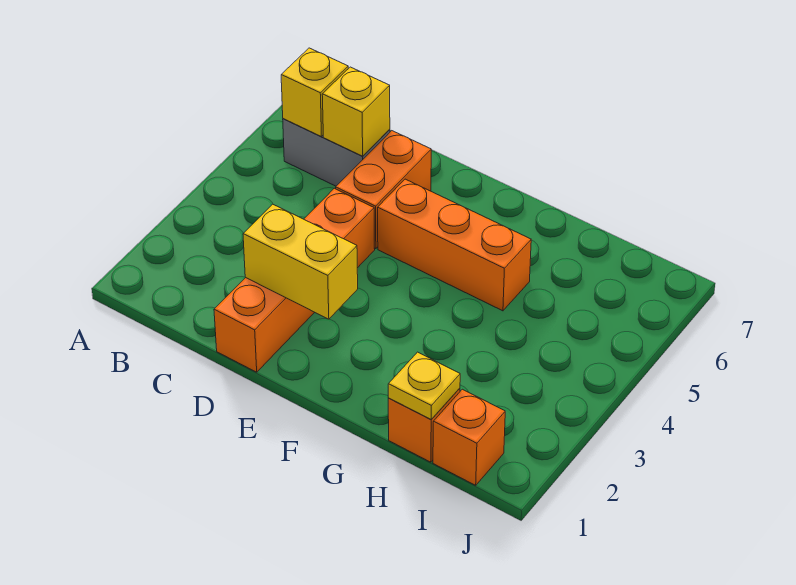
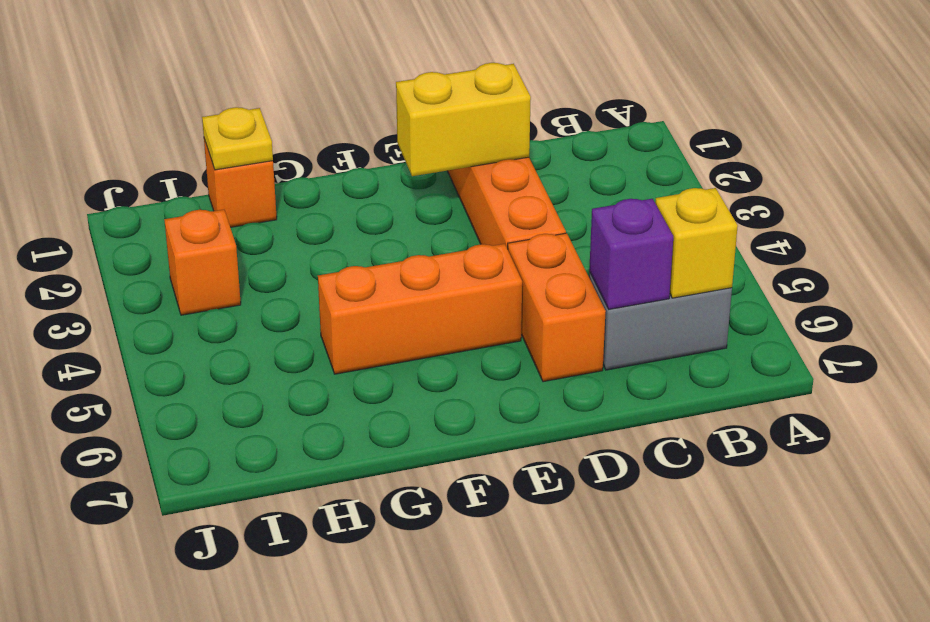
yellow brick C6 level 2 -> purple brick C6 level 2
orange brick I1 level 1 -> orange brick I3 level 1

